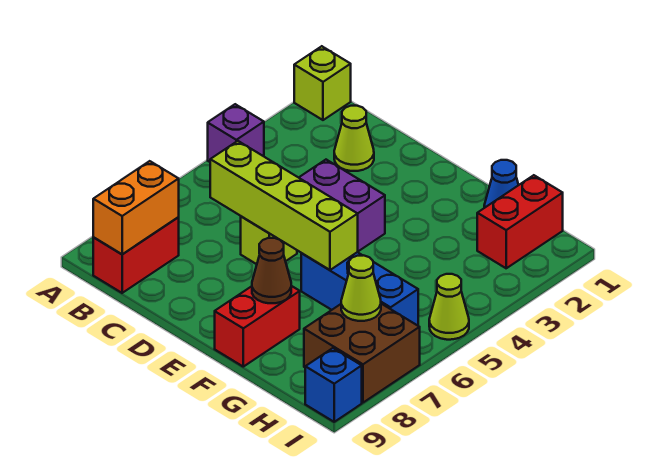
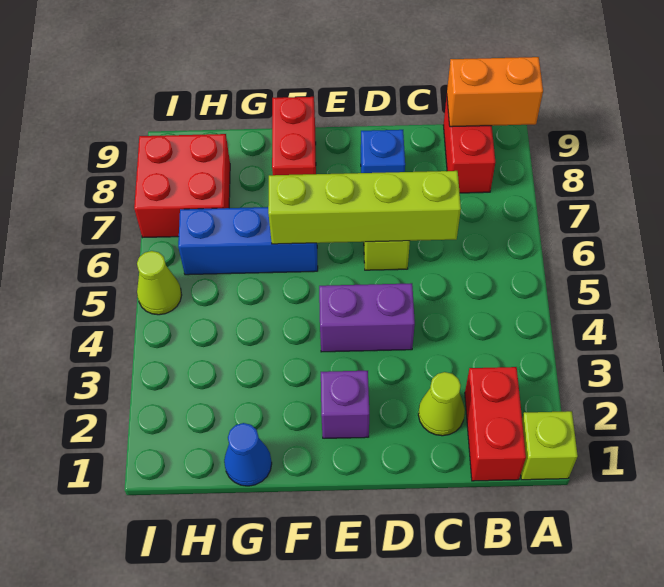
purple brick A4 level 1 -> purple brick E2 level 1
orange brick B8:B9 level 2 -> orange brick A9:B9 level 2
brown cone F8 level 2 -> none
red brick H1:H2 level 1 -> red brick B1:B2 level 1
brown brick H7:I8 level 1 -> red brick H7:I8 level 1
lime cone H7 level 2 -> none
blue brick I9 level 1 -> blue brick D8 level 1

